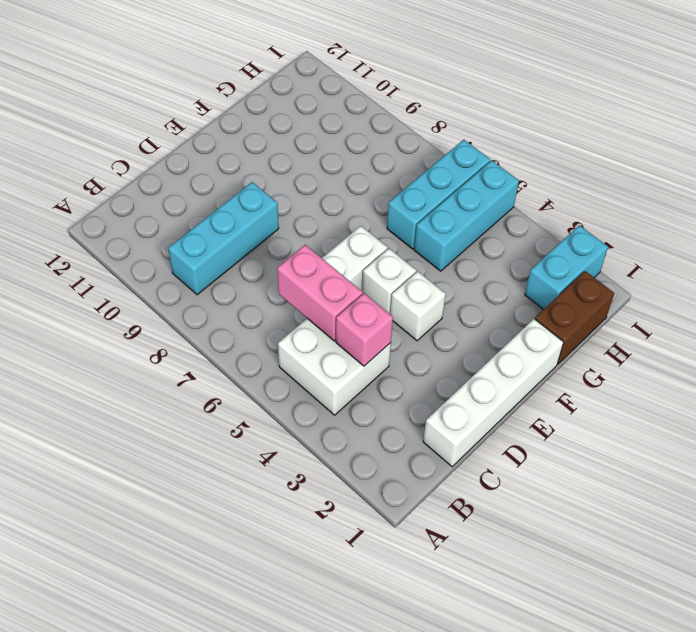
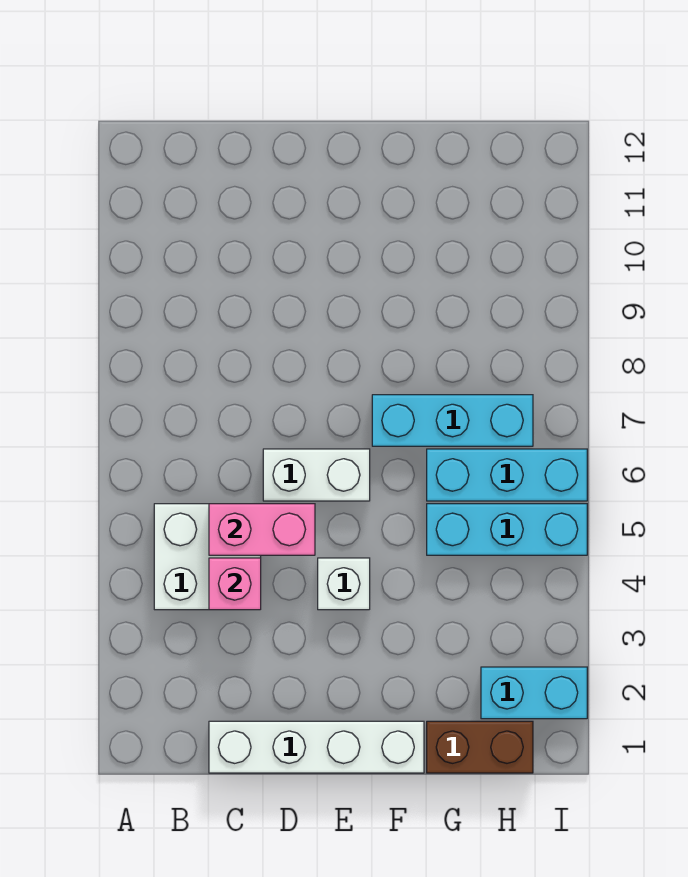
cyan brick B9:D9 level 1 -> cyan brick F7:H7 level 1
pink brick C5:C6 level 2 -> pink brick C5:D5 level 2
white brick E5 level 1 -> none

